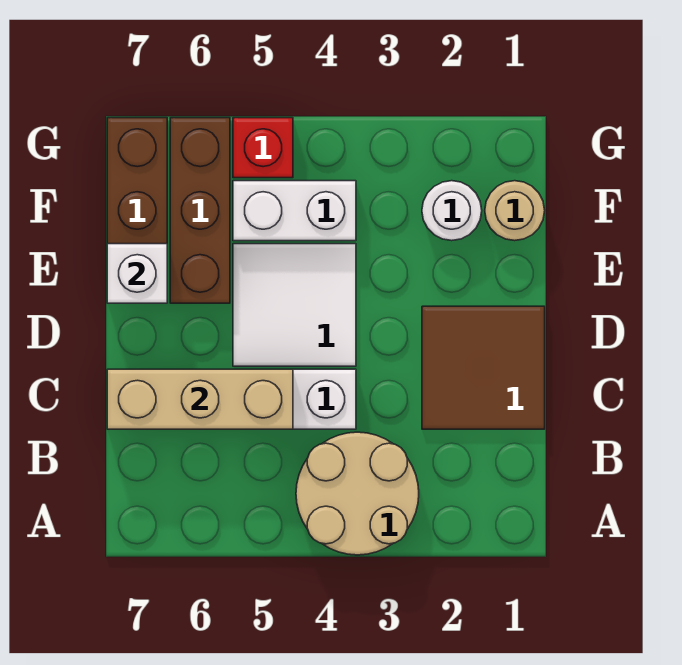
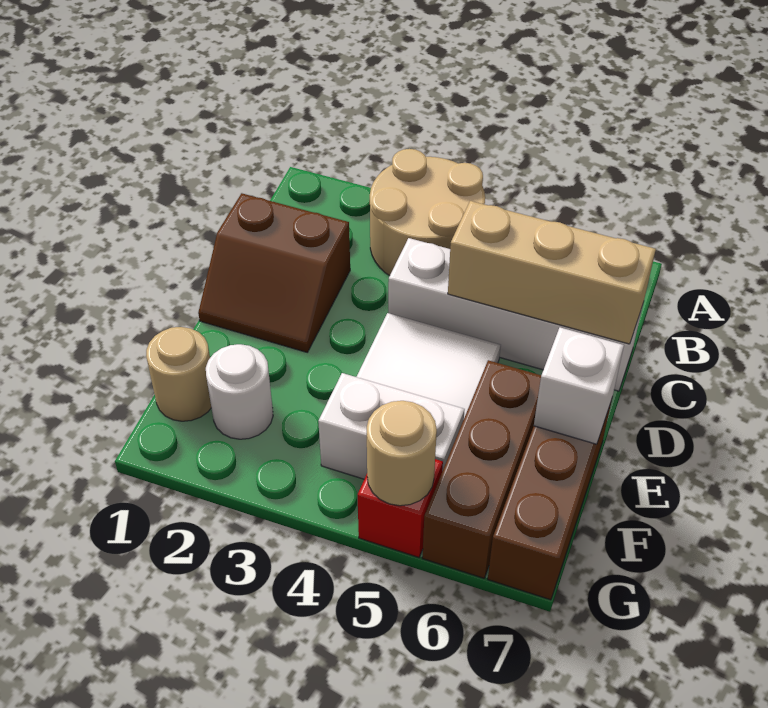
brown tile C1:D2 level 1 -> brown slope C1:D2 level 1 top C
none -> tan round brick G5 level 2

